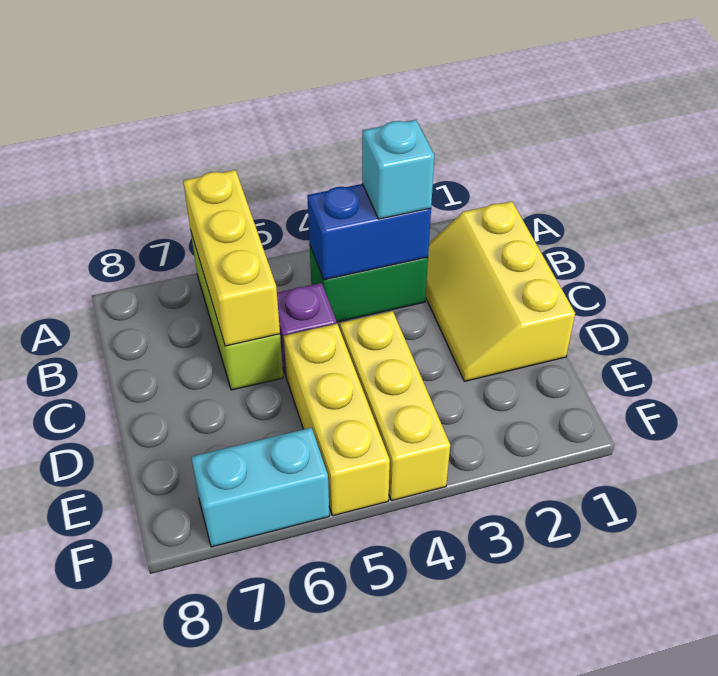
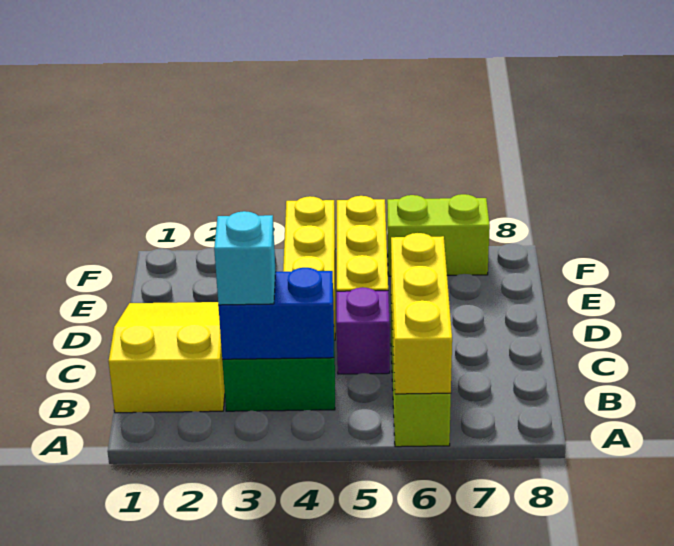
yellow slope B1:D2 level 1 top 1 -> yellow slope B1:D2 level 1 top B
cyan brick F6:F7 level 1 -> lime brick F6:F7 level 1

